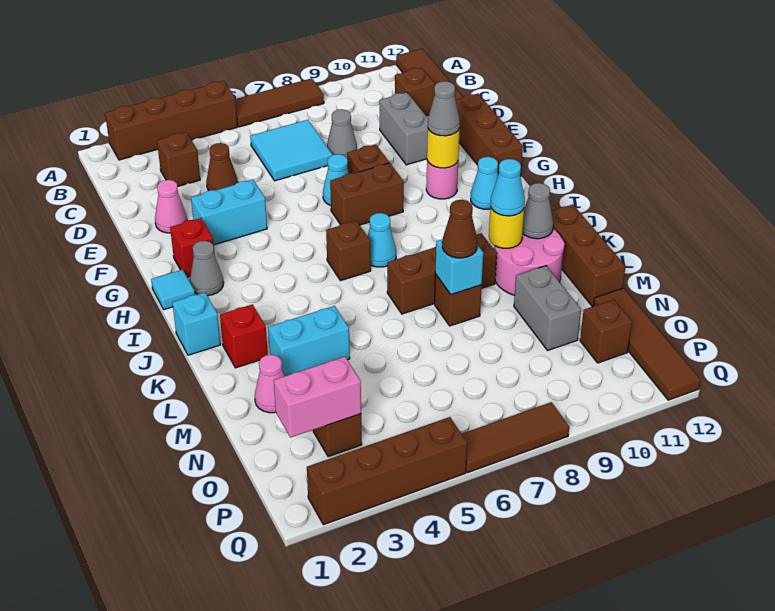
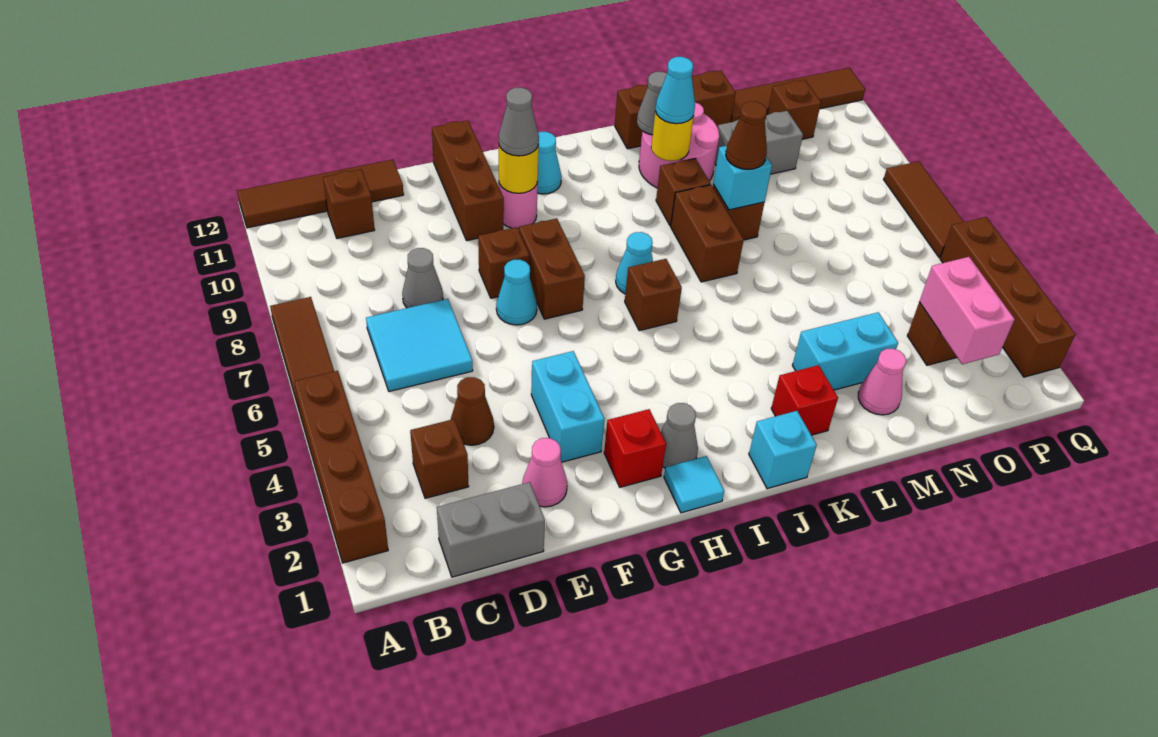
grey brick D10:E10 level 1 -> grey brick C1:D1 level 1
brown brick E12:G12 level 1 -> brown brick F10:F12 level 1
cyan brick L3:L4 level 1 -> cyan brick L3:M3 level 1

